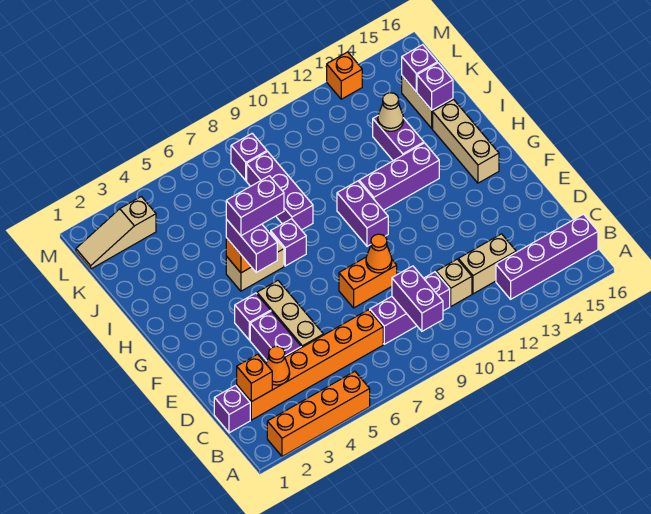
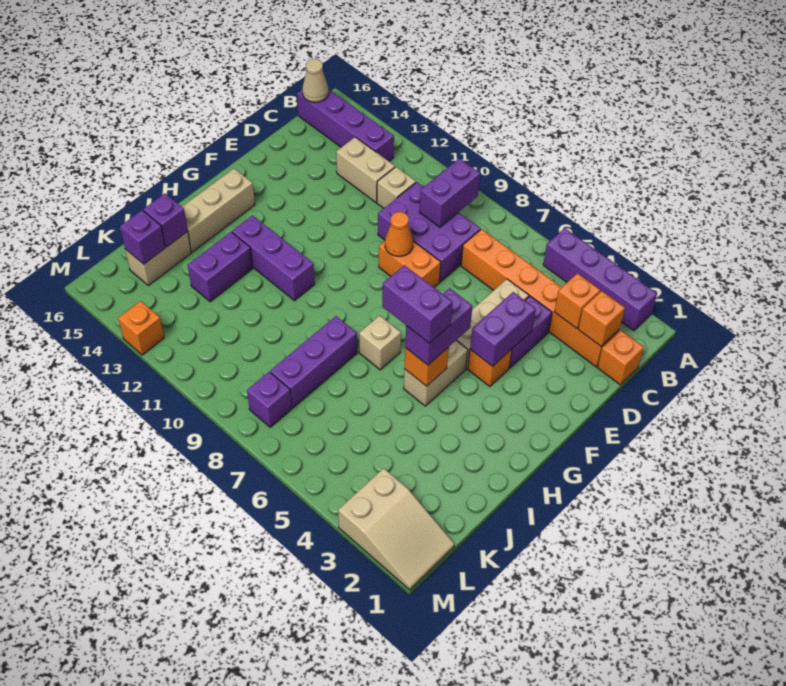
orange brick A2:A5 level 1 -> purple brick A2:A5 level 1
purple brick C1 level 1 -> orange brick C1 level 1
orange cone C3 level 2 -> orange brick C3 level 2
purple brick C8:C10 level 1 -> purple brick C8:D10 level 1
purple brick F4 level 1 -> orange brick F4 level 1
purple brick G10:H10 level 1 -> purple brick E4:F4 level 2
tan brick H5:H6 level 1 -> tan brick G5:H5 level 1
purple brick H7 level 1 -> tan brick H7 level 1
tan cone J13 level 2 -> tan cone B16 level 2
tan slope L1:L3 level 1 top 3 -> tan slope L1:M3 level 1 top 3

